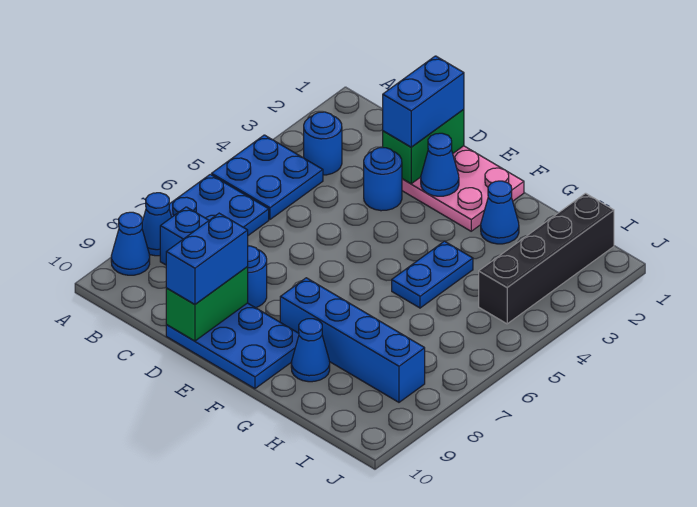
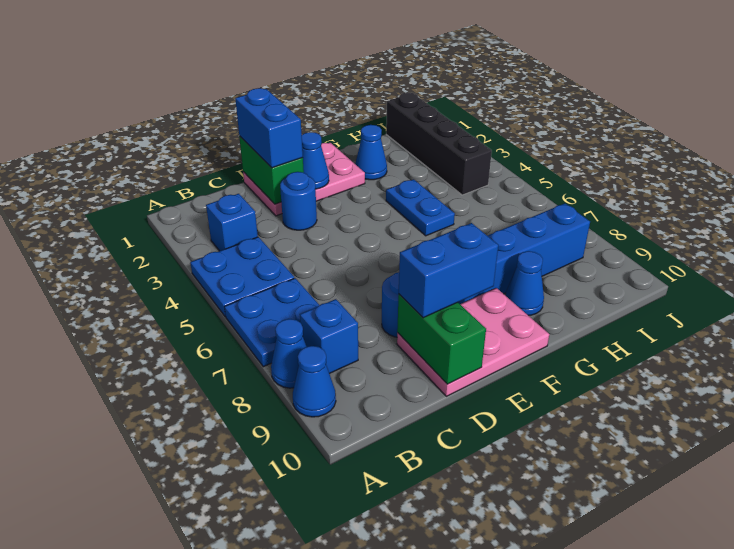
blue round brick B3 level 1 -> blue brick B3 level 1
blue plate D9:F10 level 1 -> pink plate D9:F10 level 1
blue brick D9:D10 level 3 -> blue brick D9:E9 level 3

